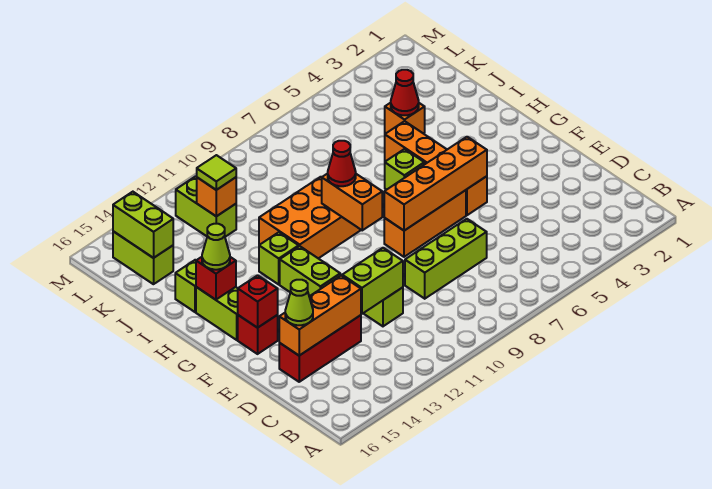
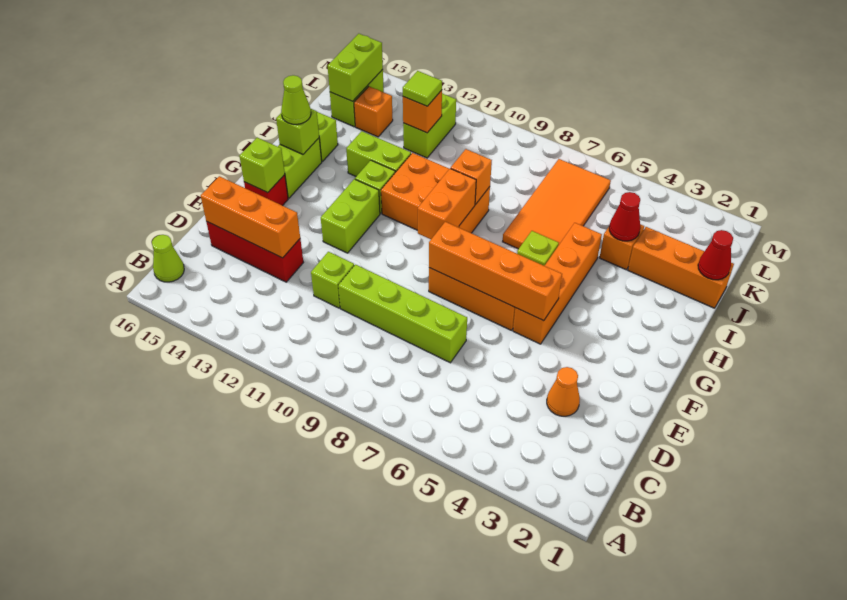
none -> orange cone D3 level 1
lime brick D7:D9 level 1 -> lime brick D7:D10 level 1
lime brick D11:D12 level 2 -> lime brick I12:I13 level 1
lime cone D15 level 3 -> lime cone B16 level 1
red brick F15 level 2 -> lime brick F15 level 2
red cone H9 level 3 -> red cone J1 level 2
red brick H15 level 2 -> lime brick H15 level 2
none -> orange tile I6:L7 level 1
none -> orange brick I9 level 2
none -> orange brick J1:J3 level 1
none -> orange brick K14 level 1

